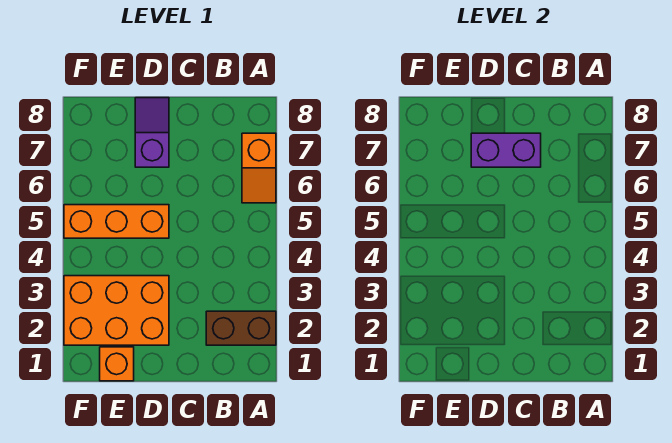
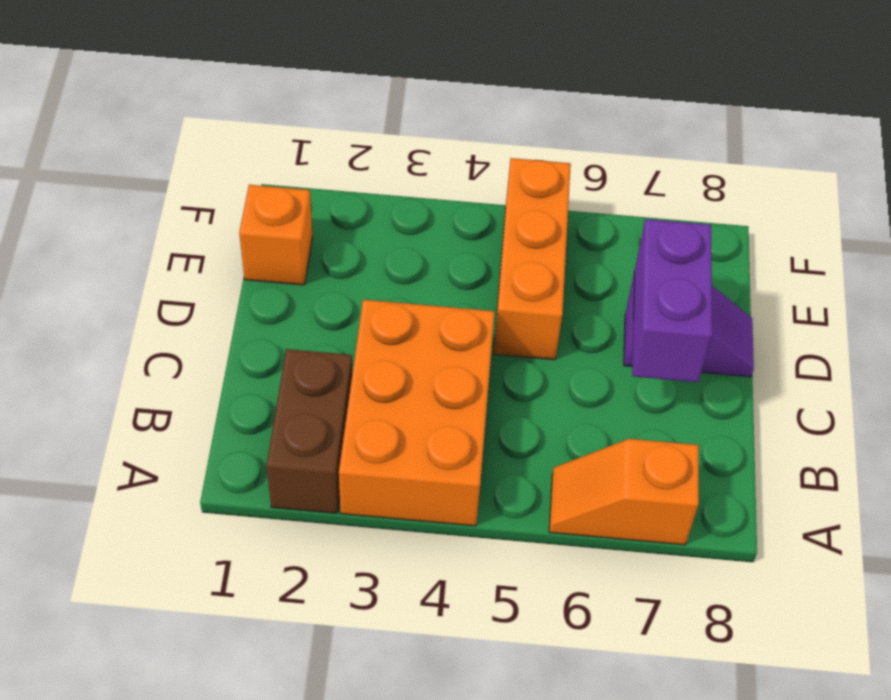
orange brick D2:F3 level 1 -> orange brick A3:C4 level 1

